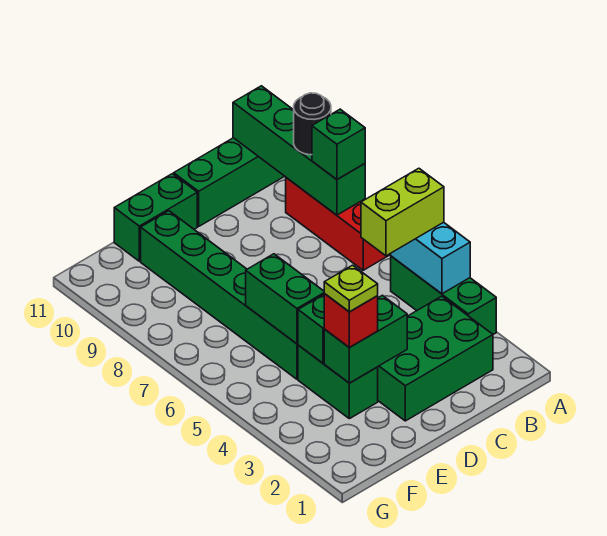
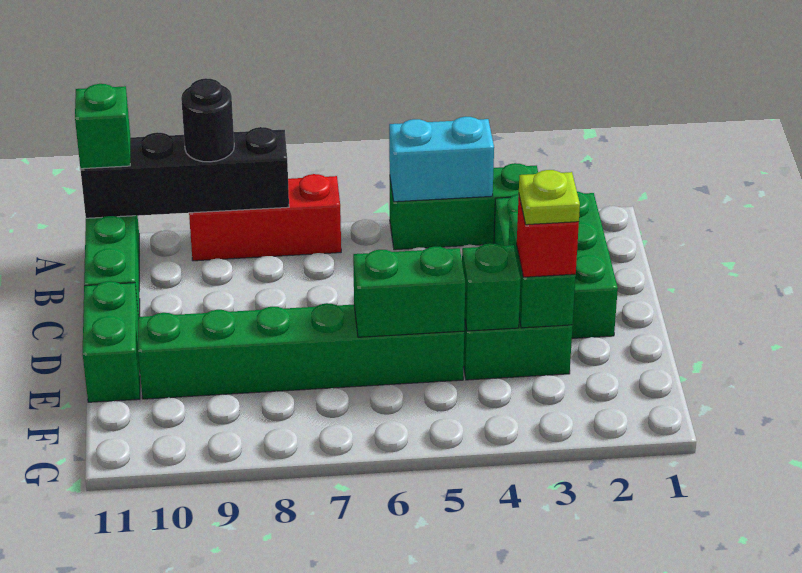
lime brick A5:B5 level 3 -> none
green brick A8:A11 level 2 -> black brick A8:A11 level 2
green brick A8 level 3 -> green brick A11 level 3

